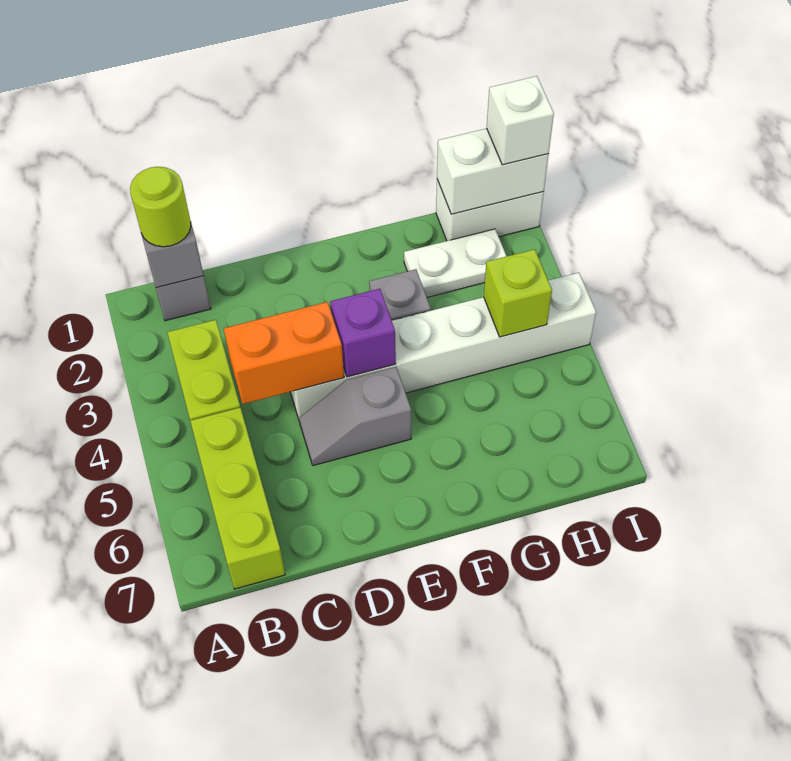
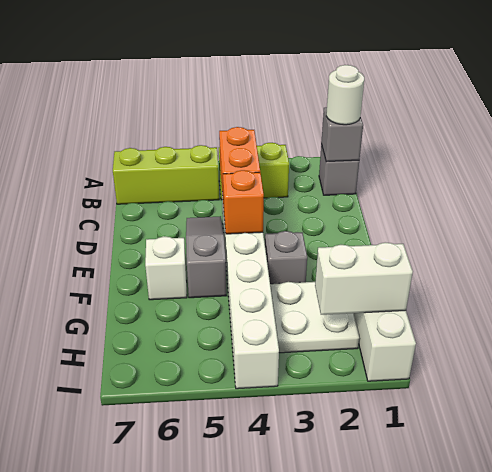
lime round brick B1 level 3 -> white round brick B1 level 3
grey slope D5:E5 level 1 top E -> grey slope D5:F5 level 1 top F
purple brick E4 level 2 -> orange brick E4 level 2
white plate G2:H2 level 1 -> white plate G2:H3 level 1
white brick H1:I1 level 2 -> white brick H1:H2 level 2
lime brick H4 level 2 -> none
white brick I1 level 3 -> white brick F6 level 1

